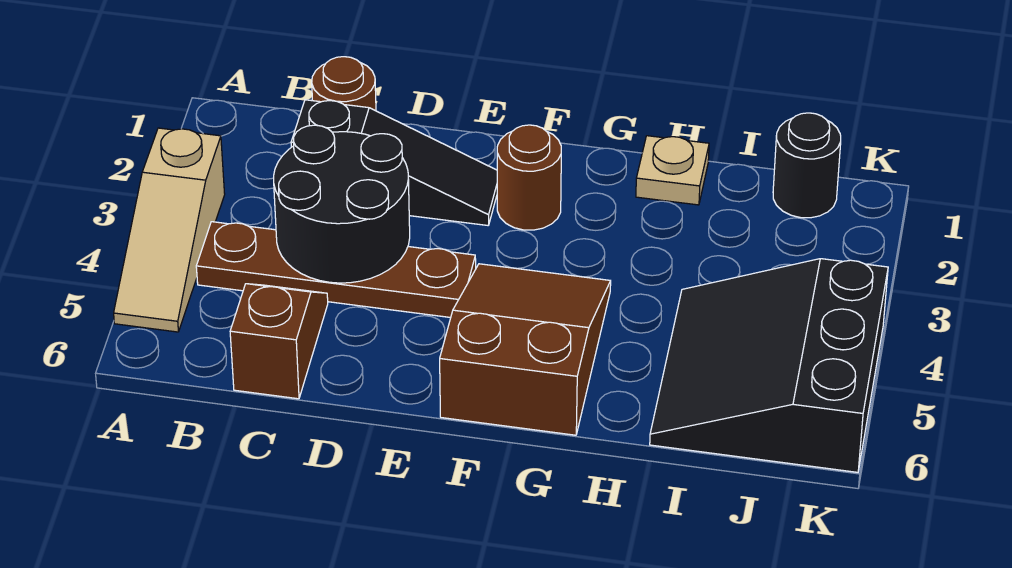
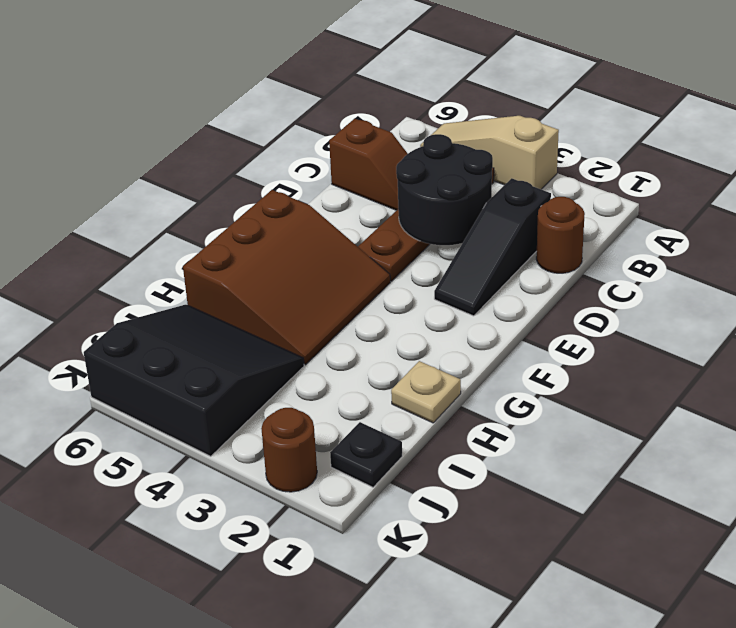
brown round brick F2 level 1 -> brown round brick K2 level 1
brown slope F4:G6 level 1 top 6 -> brown slope F4:H6 level 1 top 6
black round brick J1 level 1 -> black plate J1 level 1

